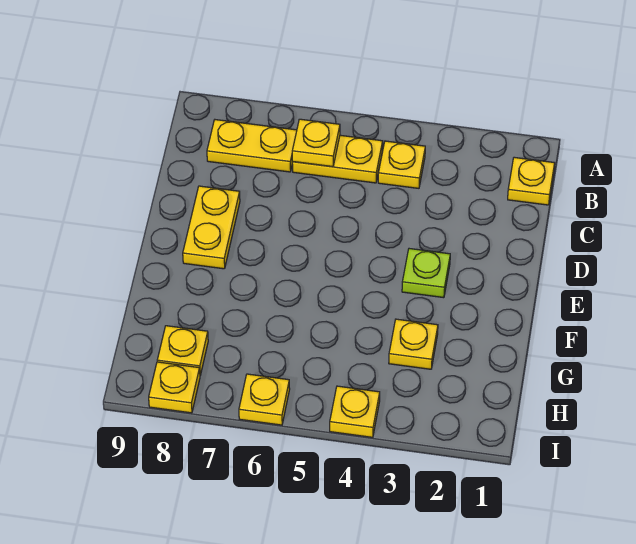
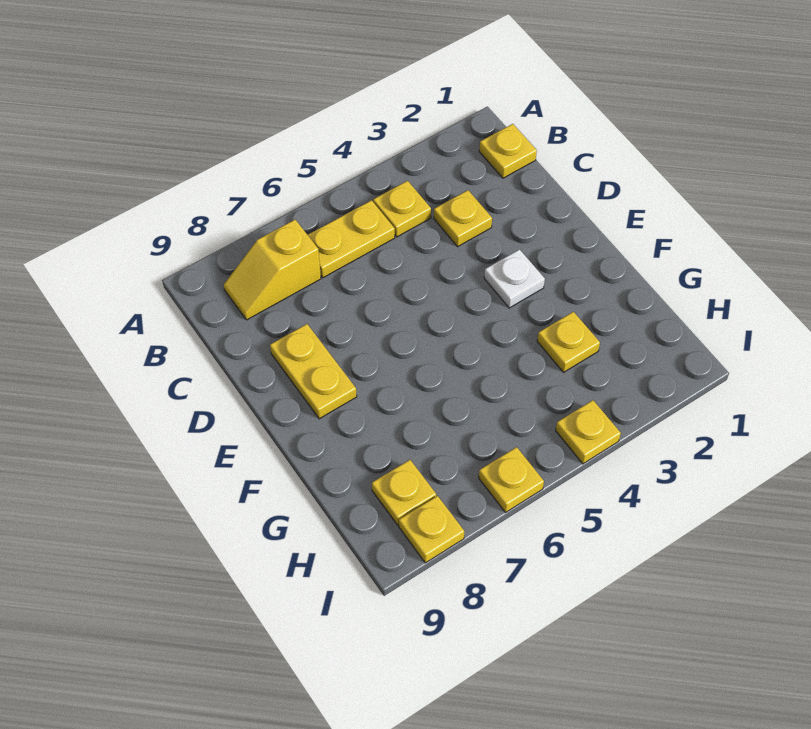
yellow plate B6 level 2 -> yellow plate C3 level 1
yellow plate B7:B8 level 1 -> yellow slope B7:B8 level 1 top 7
lime plate E3 level 1 -> white plate E3 level 1

